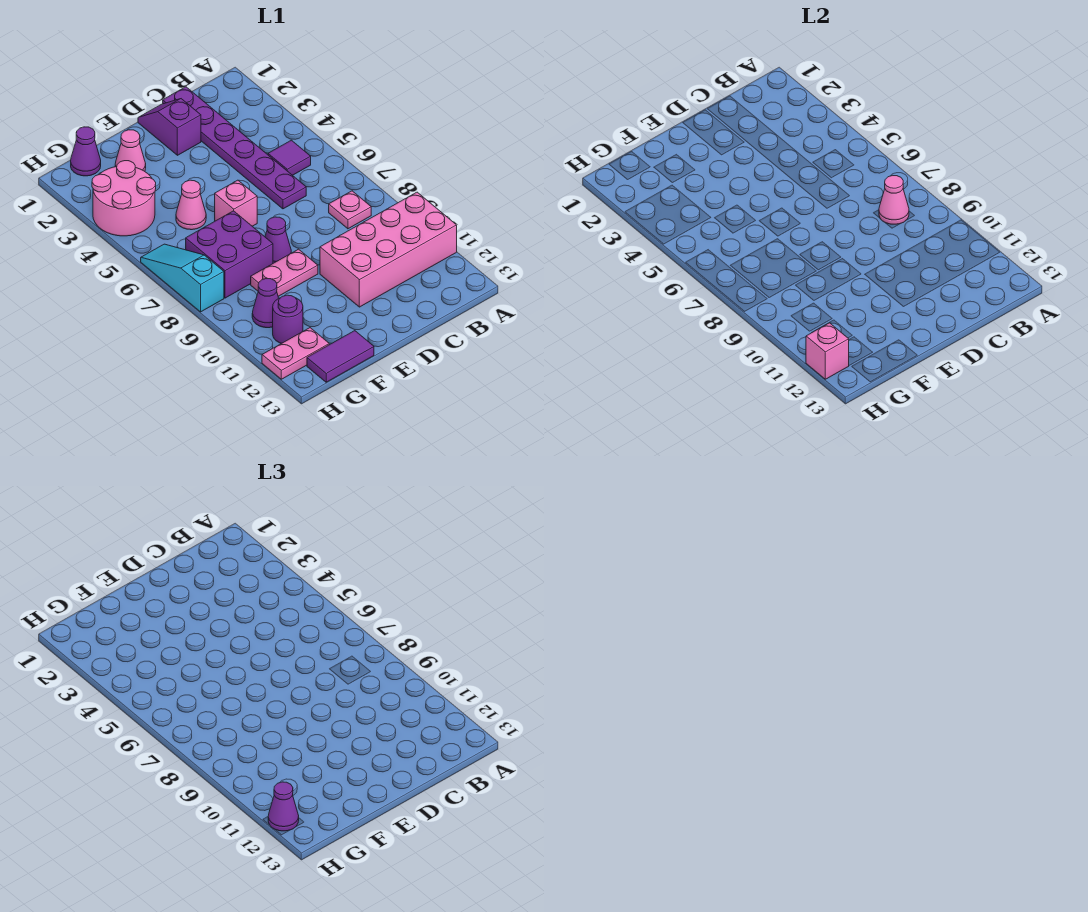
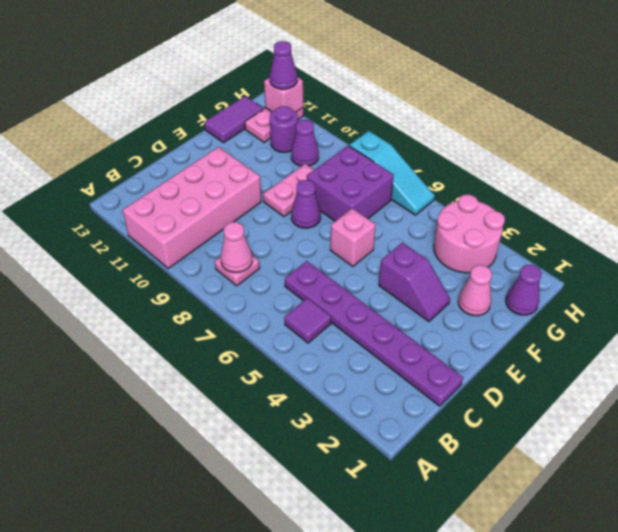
purple slope D1:D2 level 1 top 2 -> purple slope E3:E4 level 1 top 4
pink cone F5 level 1 -> none

